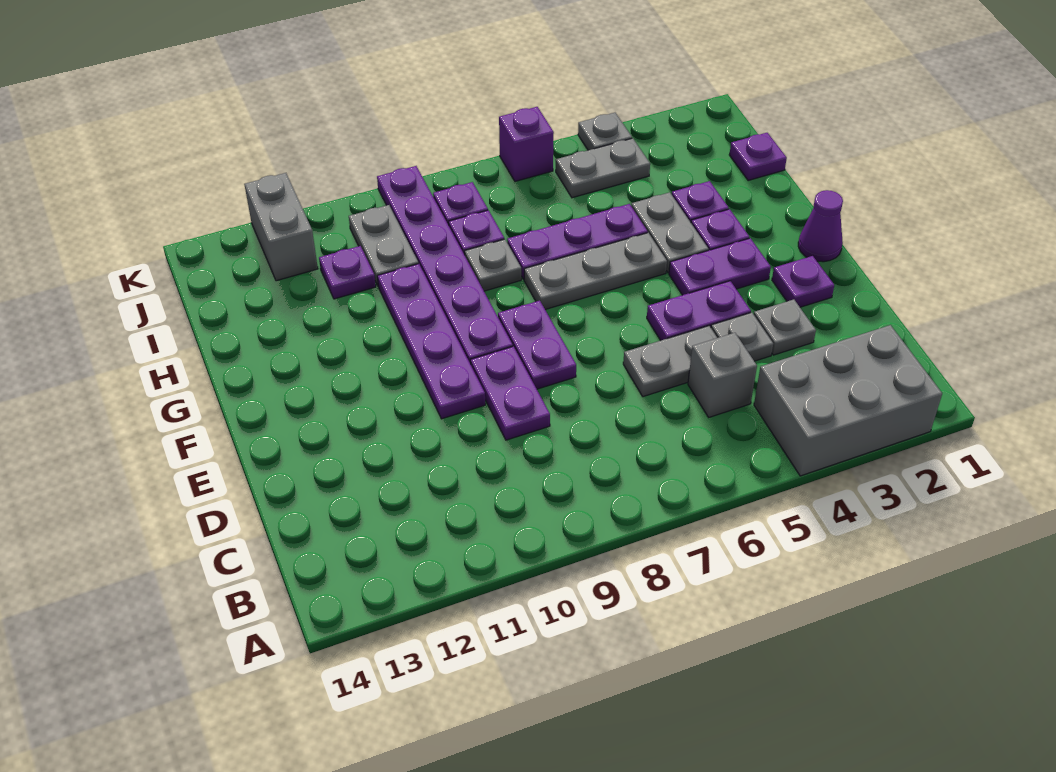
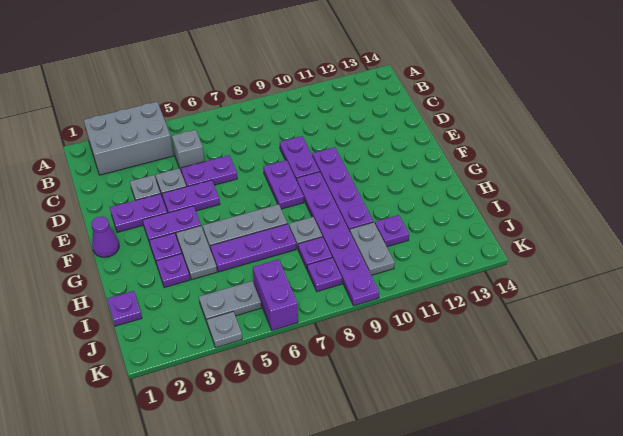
grey plate D5:D6 level 1 -> purple plate D5:D6 level 1
purple plate E2 level 1 -> purple plate E2:E3 level 1
grey brick J12:K12 level 1 -> none
purple brick K6 level 1 -> purple brick J6:K6 level 1

